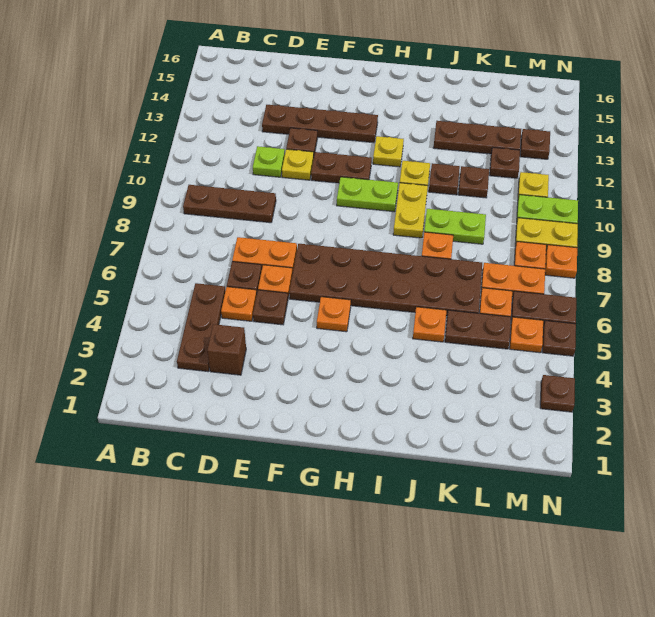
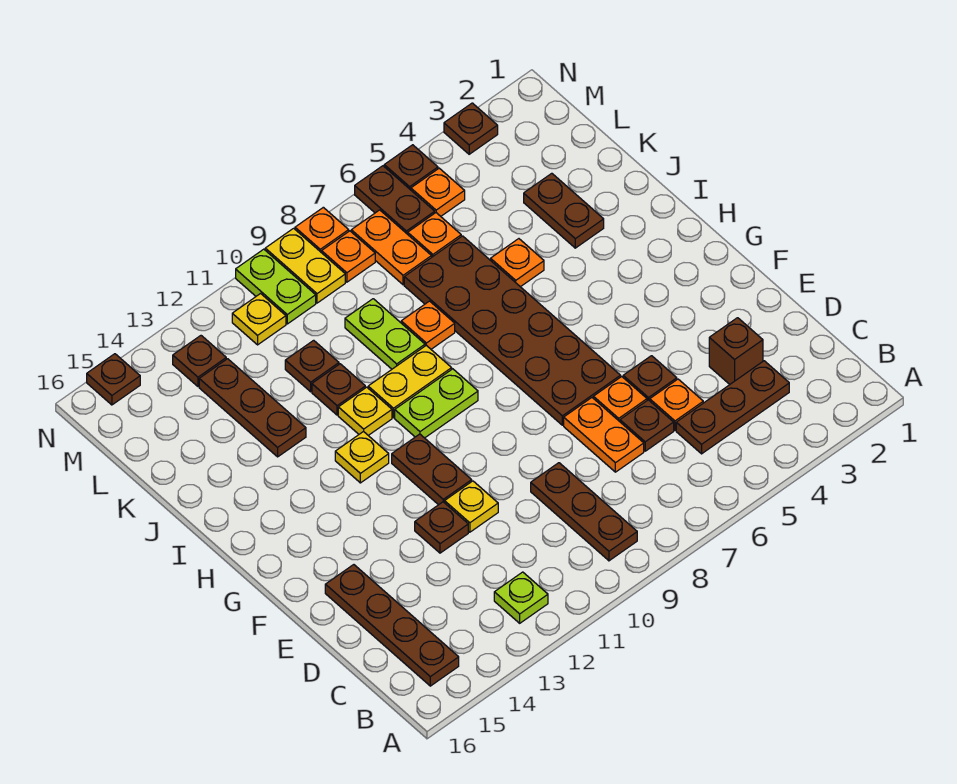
lime plate D11 level 1 -> lime plate B12 level 1
brown plate D13:G13 level 1 -> brown plate B15:E15 level 1
orange plate G5 level 1 -> none
lime plate G10:H10 level 1 -> lime plate H9:H10 level 1
brown plate K5:L5 level 1 -> brown plate J3:K3 level 1
brown plate L12 level 1 -> brown plate N15 level 1

